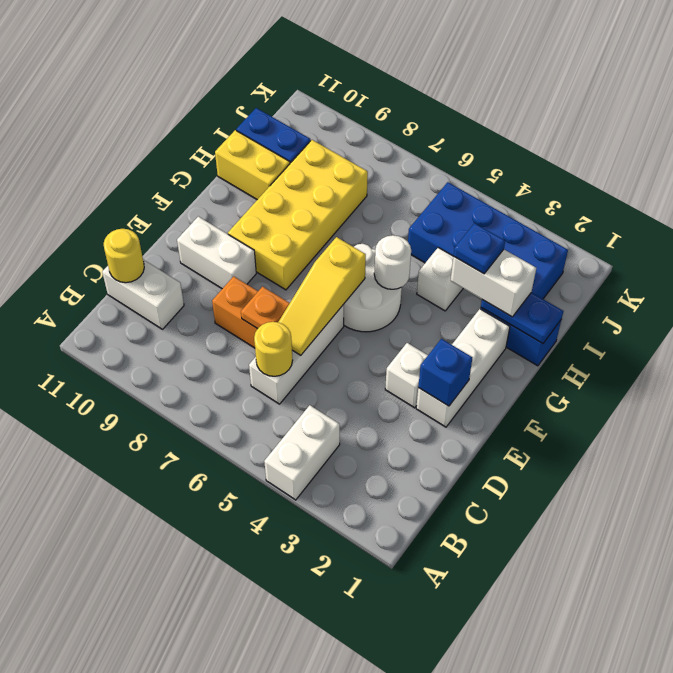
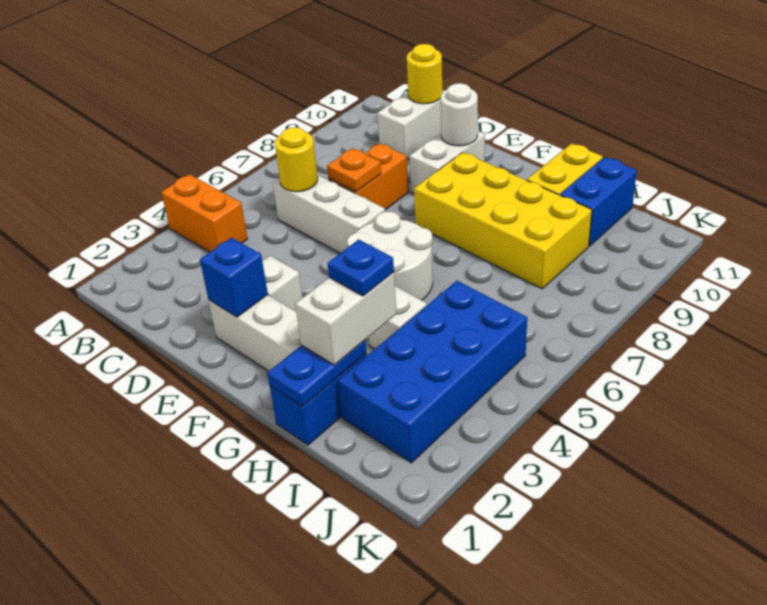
white brick A4:B4 level 1 -> orange brick A4:B4 level 1
yellow slope D6:F6 level 2 top F -> none
white round brick G5 level 2 -> white round brick E10 level 2

